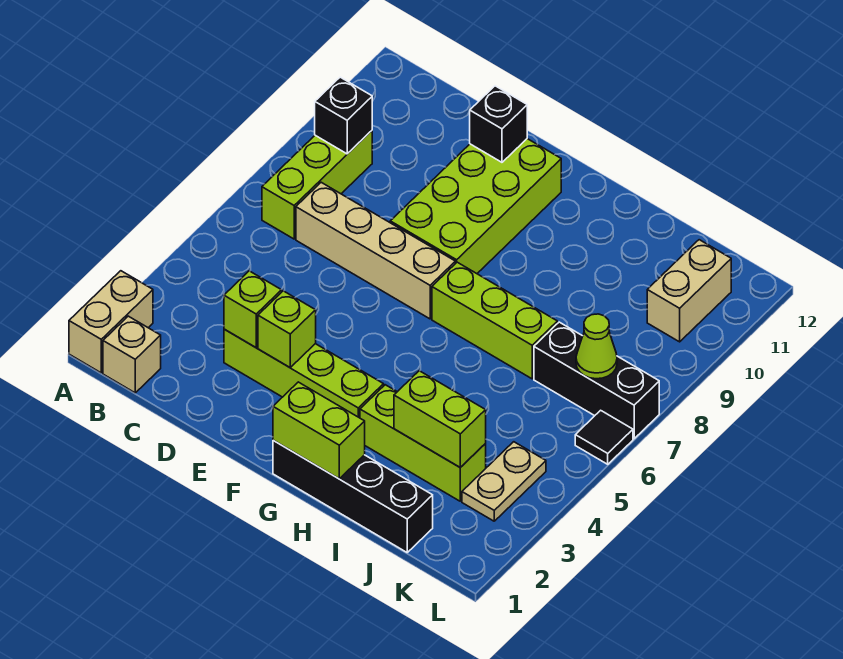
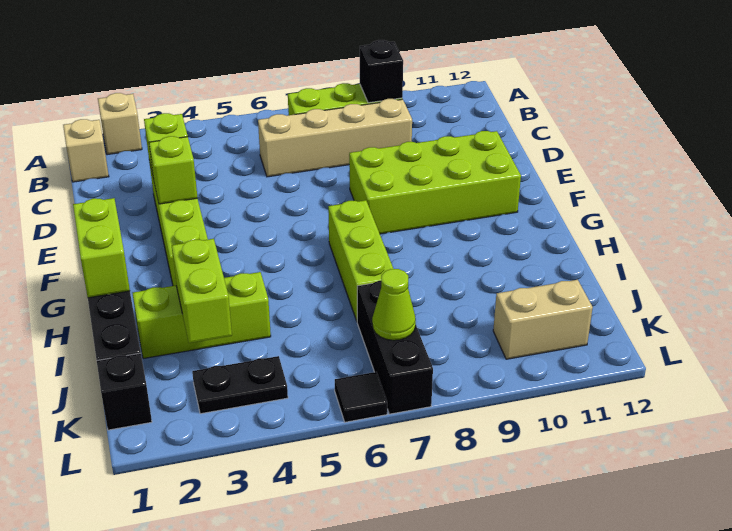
tan brick A1:A2 level 1 -> tan brick A2 level 1
tan brick C7:F7 level 1 -> tan brick C6:C9 level 1
black brick E11 level 2 -> black brick K1 level 1
lime brick H3:J3 level 1 -> lime brick I2:I4 level 1
tan plate K3:K4 level 1 -> black plate K3:K4 level 1

